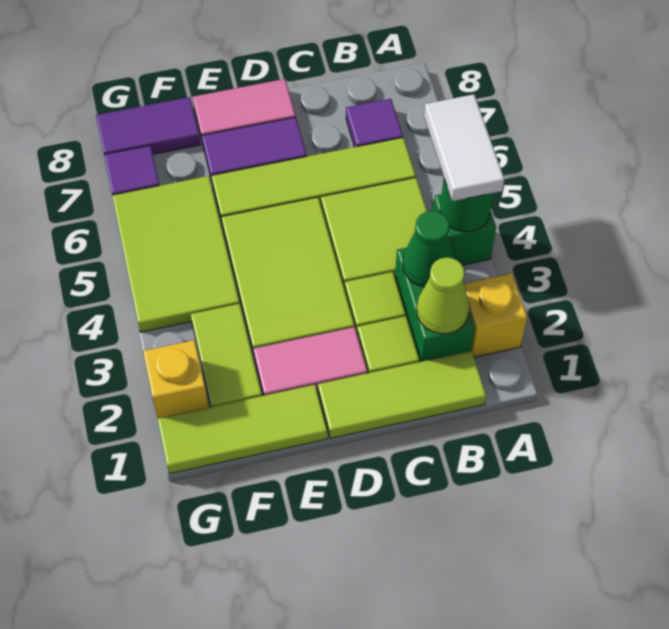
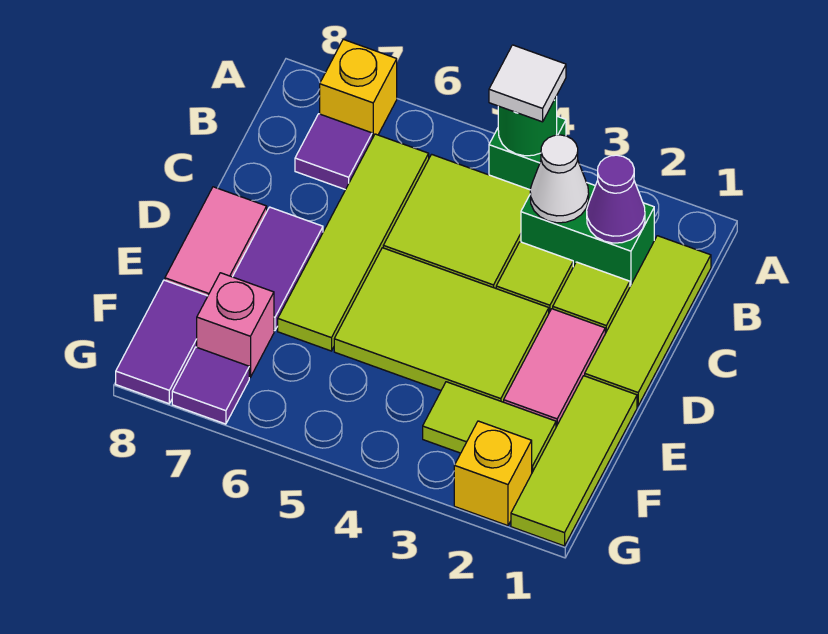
yellow brick A2 level 1 -> yellow brick A7 level 1
white tile A4:A5 level 3 -> white tile A4 level 3
lime cone B2 level 2 -> purple cone B2 level 2
green cone B3 level 2 -> white cone B3 level 2
lime tile F4:G6 level 1 -> none
none -> pink brick F7 level 1

